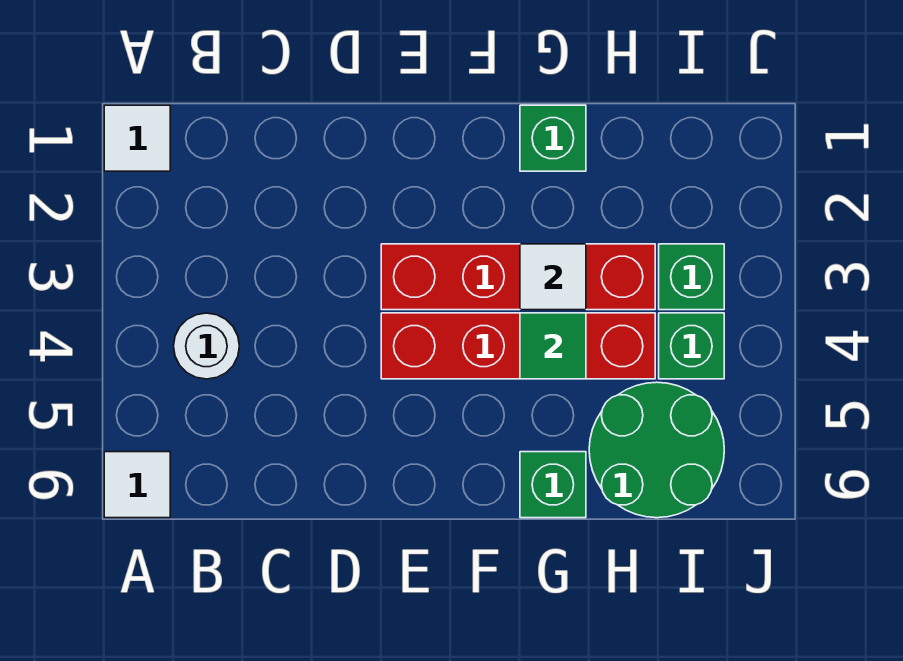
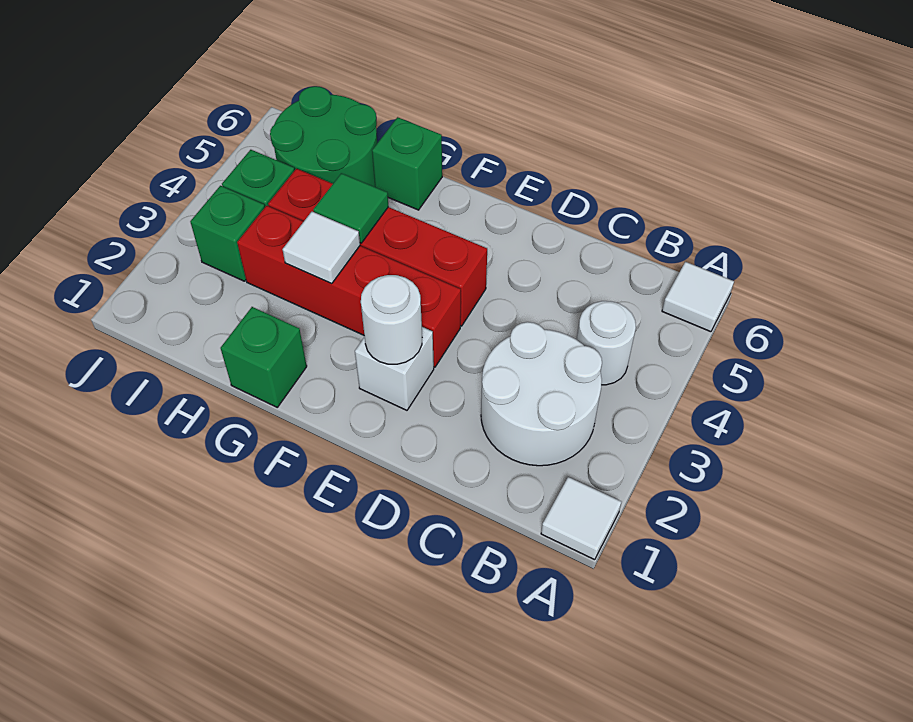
none -> white round brick B2:C3 level 1
none -> white brick E2 level 1
none -> white round brick E2 level 2

